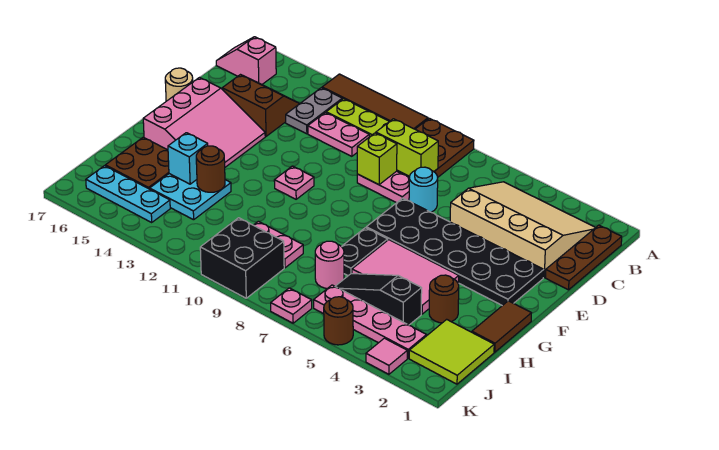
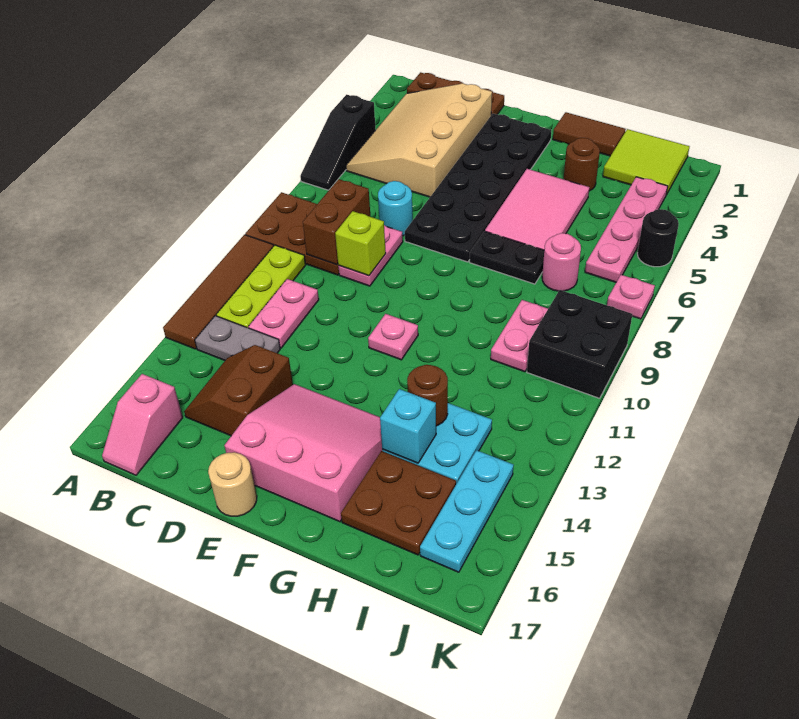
lime brick C8:C9 level 2 -> brown brick C8:C9 level 2
black slope I4:I6 level 1 top 4 -> black slope A4:A6 level 1 top 4
pink tile K3 level 1 -> none
brown round brick K5 level 1 -> black round brick K5 level 1

